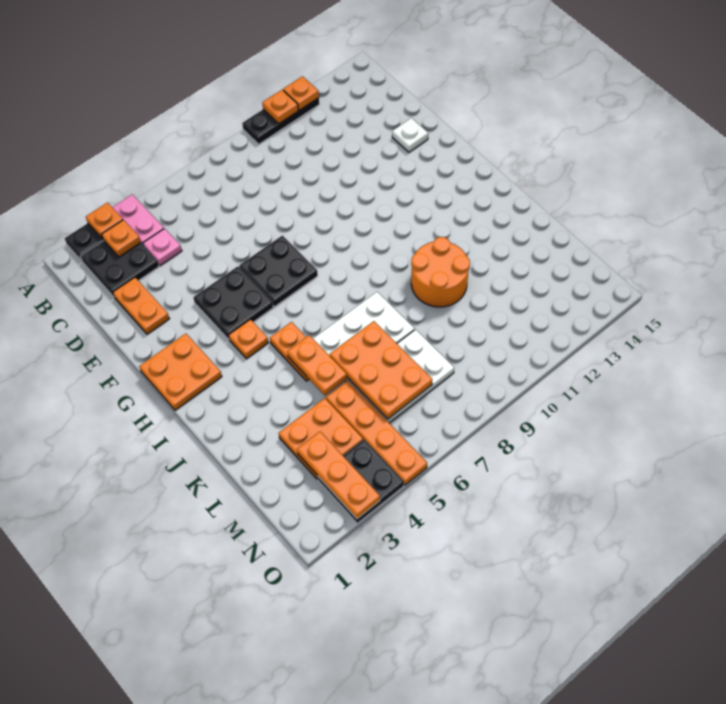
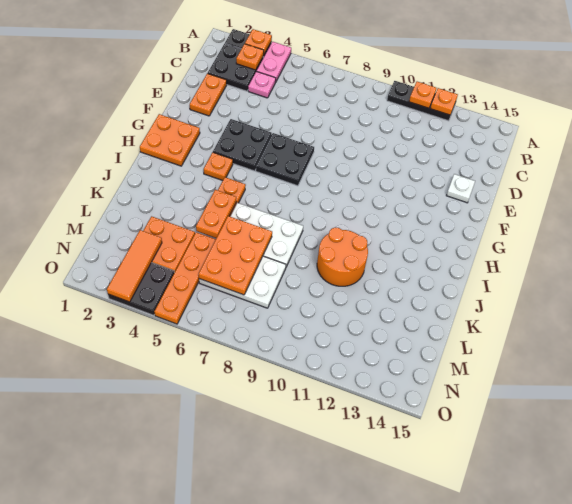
orange plate M3:O3 level 2 -> orange tile M3:O3 level 2

